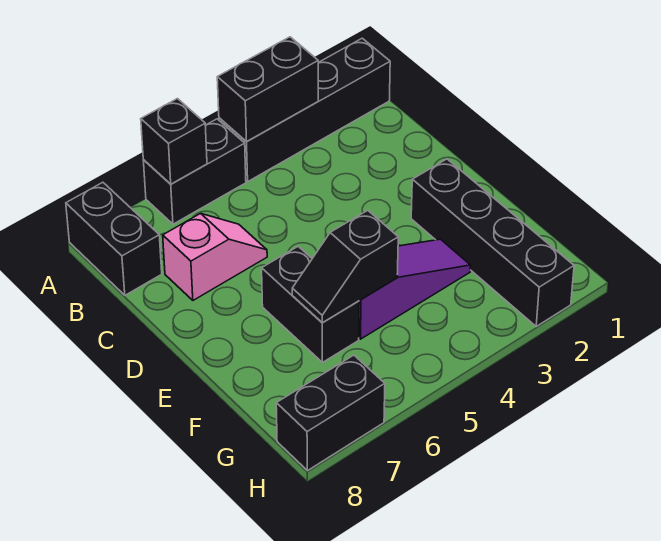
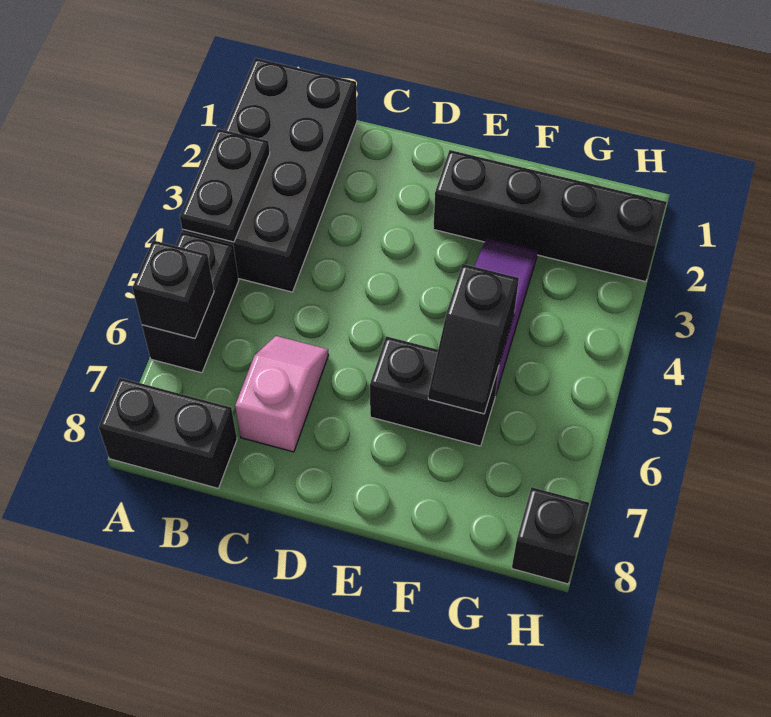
black brick A1:A4 level 1 -> black brick A1:B4 level 1
black brick A3:A4 level 2 -> black plate A3:A4 level 2
black brick H7:H8 level 1 -> black brick H8 level 1

